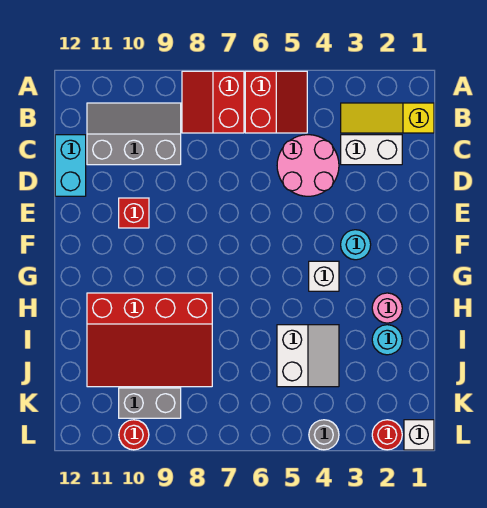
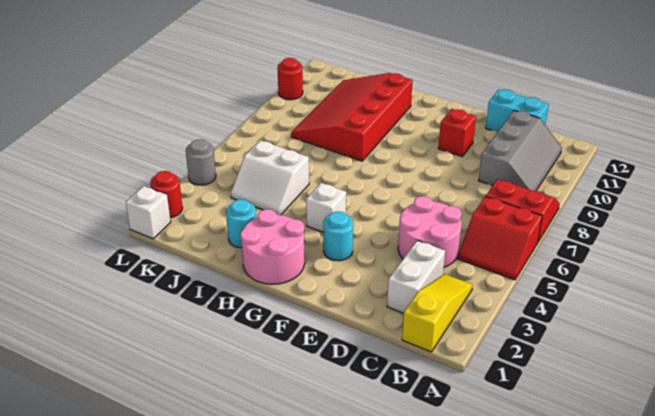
pink round brick H2 level 1 -> pink round brick G1:H2 level 1
grey brick K9:K10 level 1 -> none

